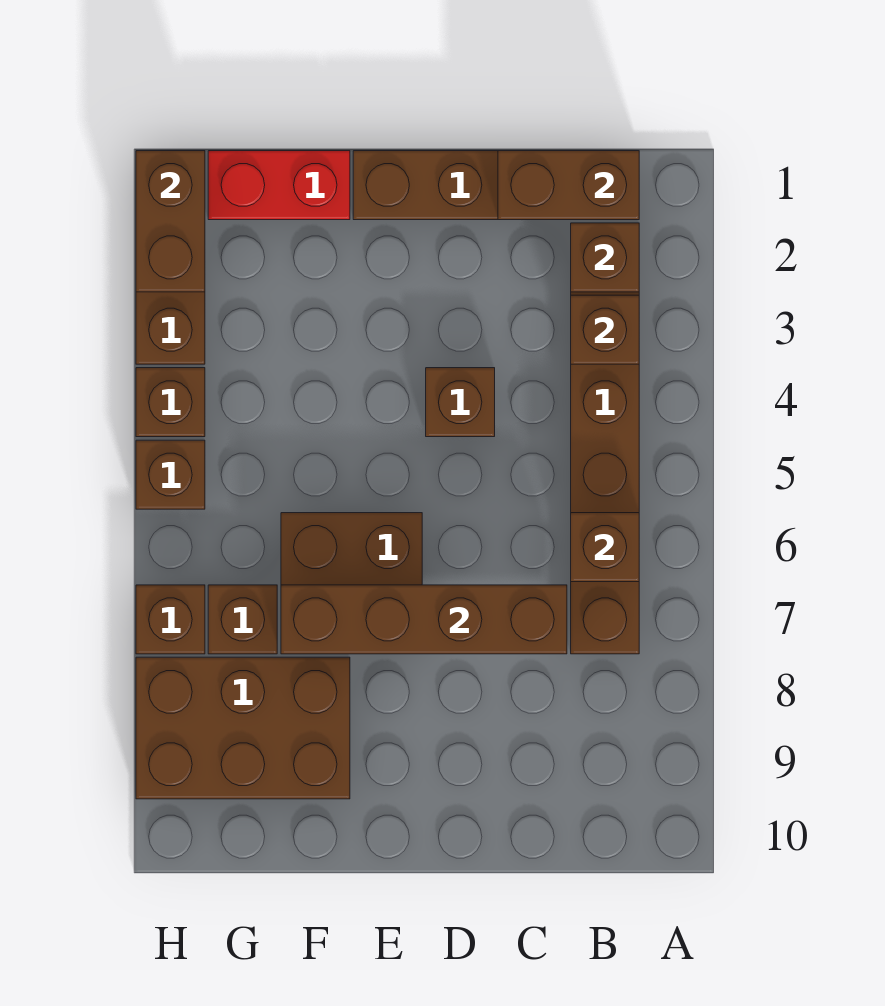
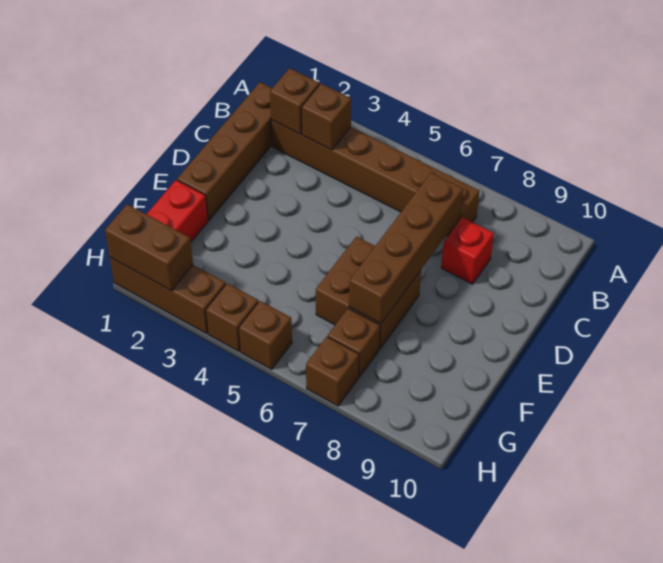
brown brick B1:C1 level 2 -> none
brown brick B6 level 2 -> none
none -> red brick C8 level 1
brown brick D4 level 1 -> none
brown brick F8:H9 level 1 -> none

